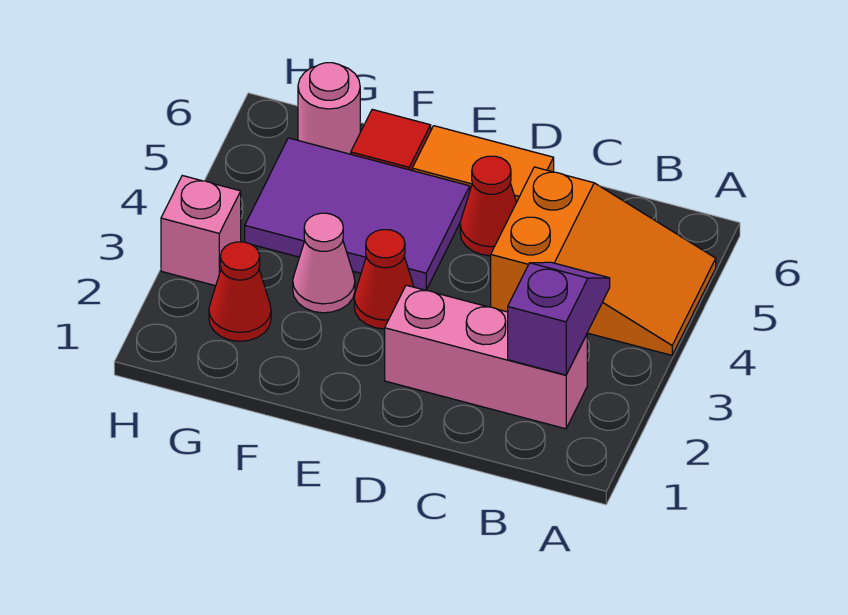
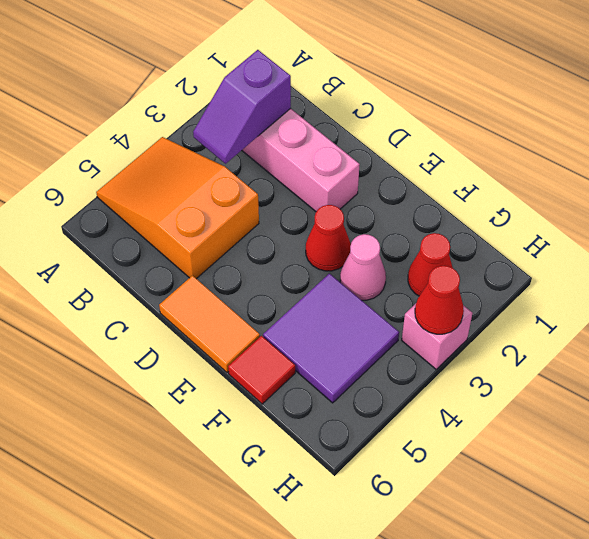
red cone D5 level 1 -> red cone H3 level 2
purple tile E4:G5 level 1 -> purple tile F4:G5 level 1
pink round brick G6 level 1 -> none

